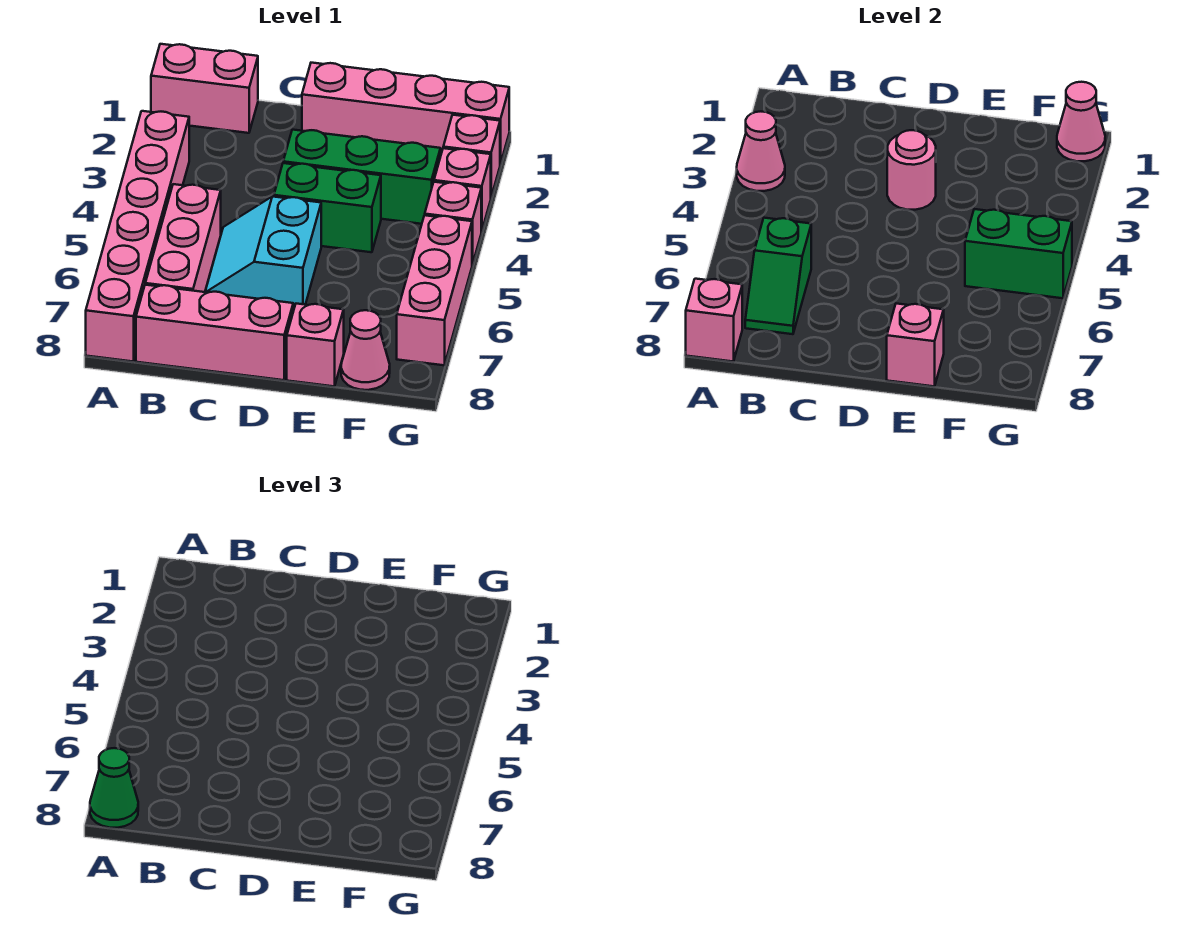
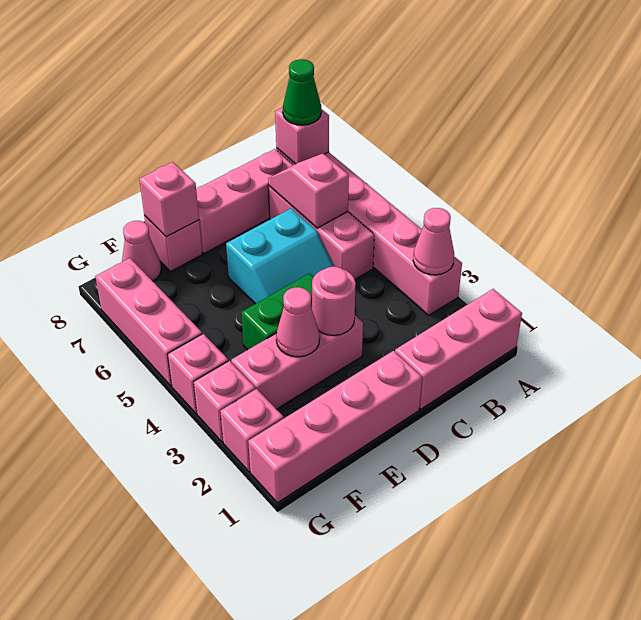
pink brick A1:B1 level 1 -> pink brick A1:C1 level 1
green slope B6:B7 level 2 top 6 -> pink slope B6:B7 level 2 top 6
cyan slope C5:D6 level 1 top D -> cyan slope C5:D6 level 1 top 6
green brick D3:F3 level 1 -> pink brick D3:F3 level 1
green brick F5:G5 level 2 -> none
pink cone G1 level 2 -> pink cone E3 level 2

